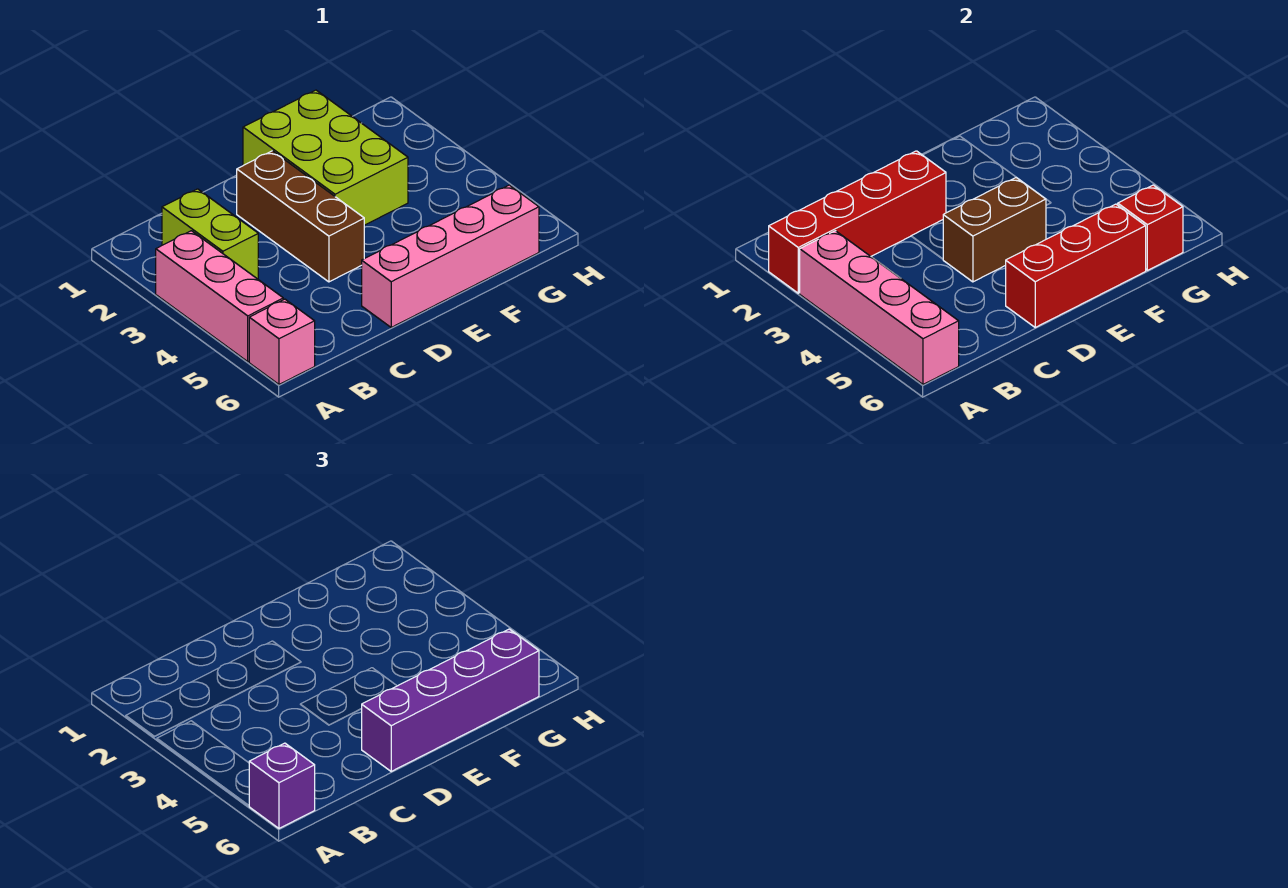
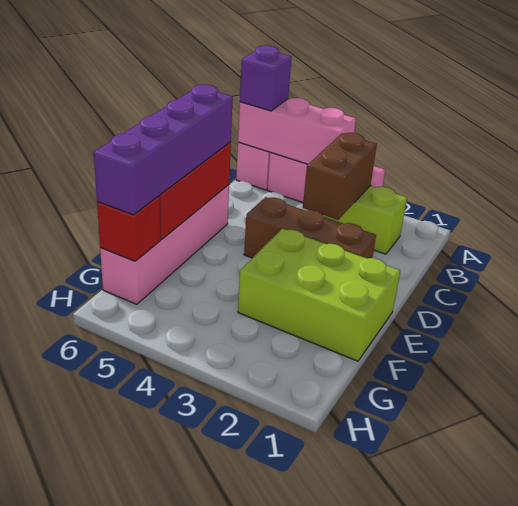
red brick A2:D2 level 2 -> none
pink brick A3:A6 level 2 -> pink brick A4:A6 level 2
brown brick D4:E4 level 2 -> brown brick B3:C3 level 2

